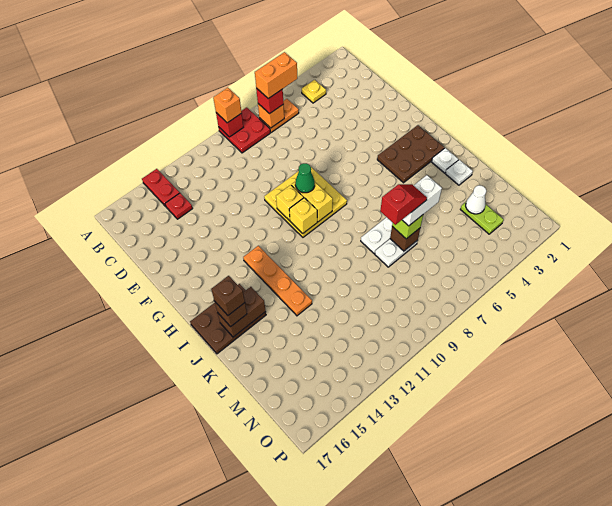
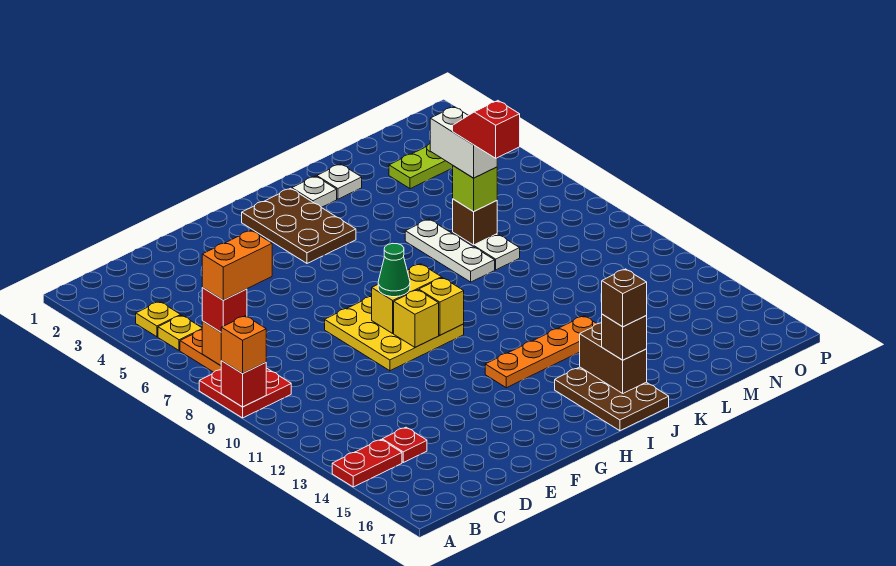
none -> yellow plate B5 level 1
orange brick B6:B7 level 4 -> orange brick B7:C7 level 4
white cone M3 level 2 -> none

